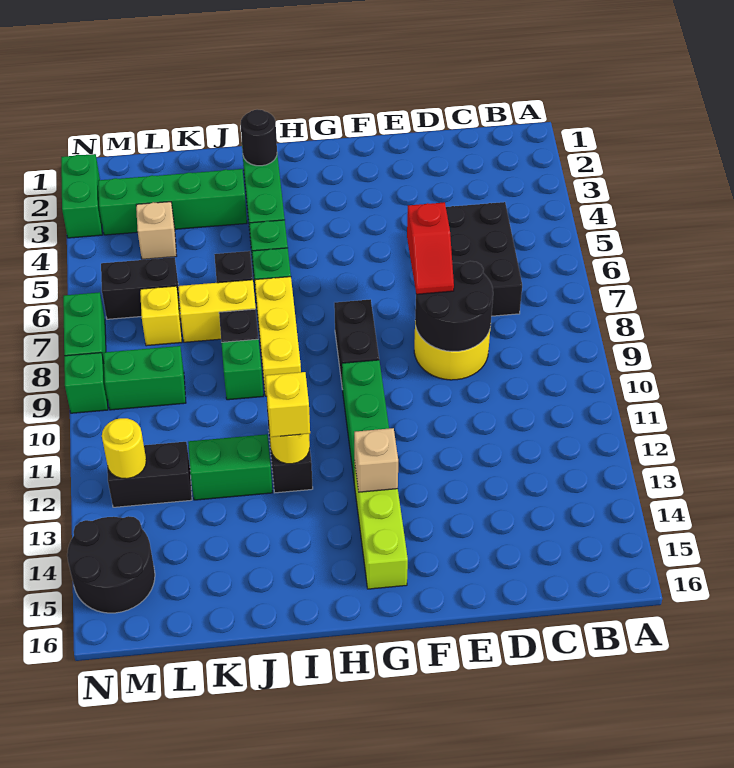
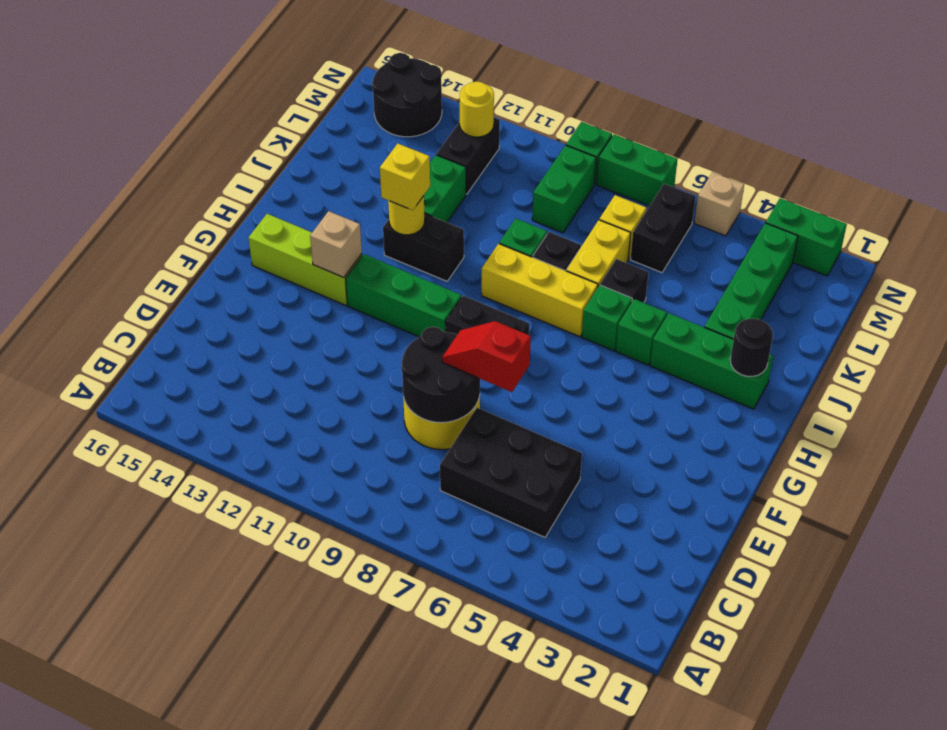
tan brick L4 level 1 -> tan brick N5 level 1

